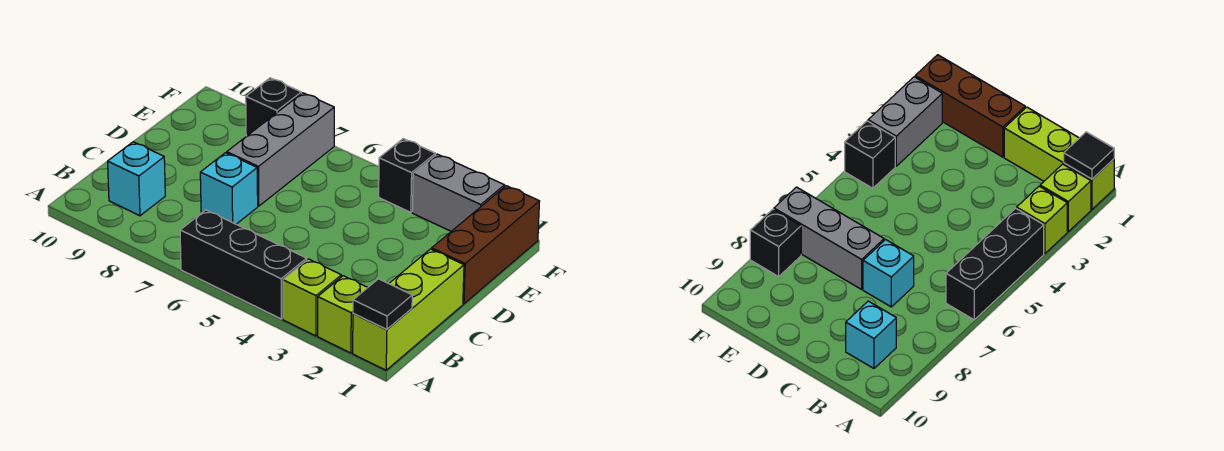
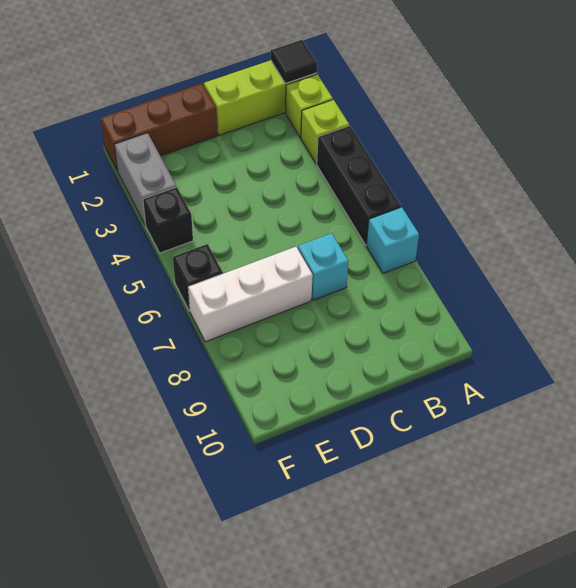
cyan brick B9 level 1 -> cyan brick A7 level 1
grey brick D7:F7 level 1 -> white brick D7:F7 level 1
black brick F8 level 1 -> black brick F6 level 1

